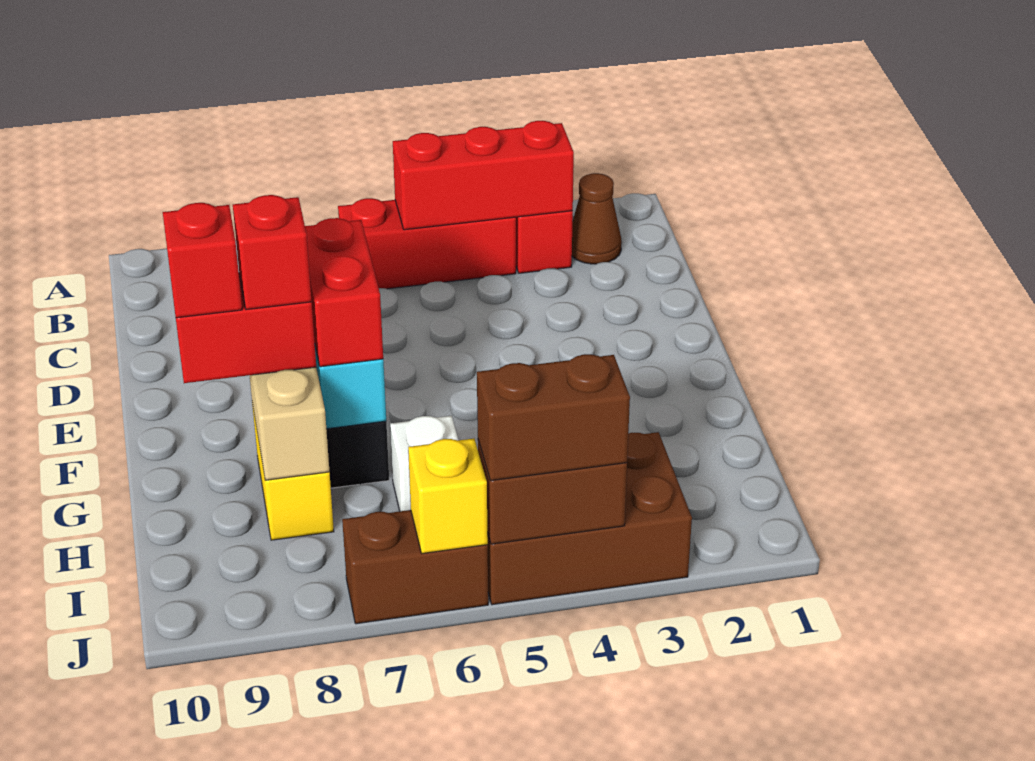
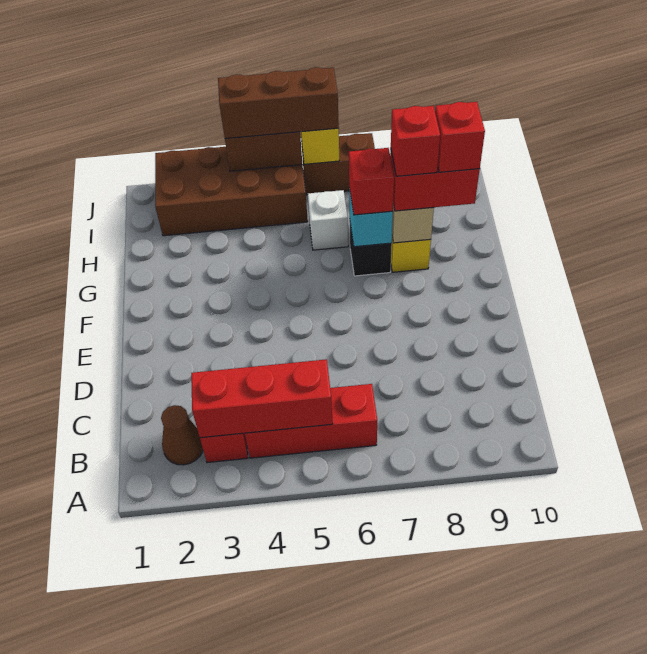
red brick F7:G7 level 3 -> red brick G7 level 3
brown brick I3:J5 level 1 -> brown brick I2:J5 level 1
brown brick J4:J5 level 3 -> brown brick J4:J6 level 3

